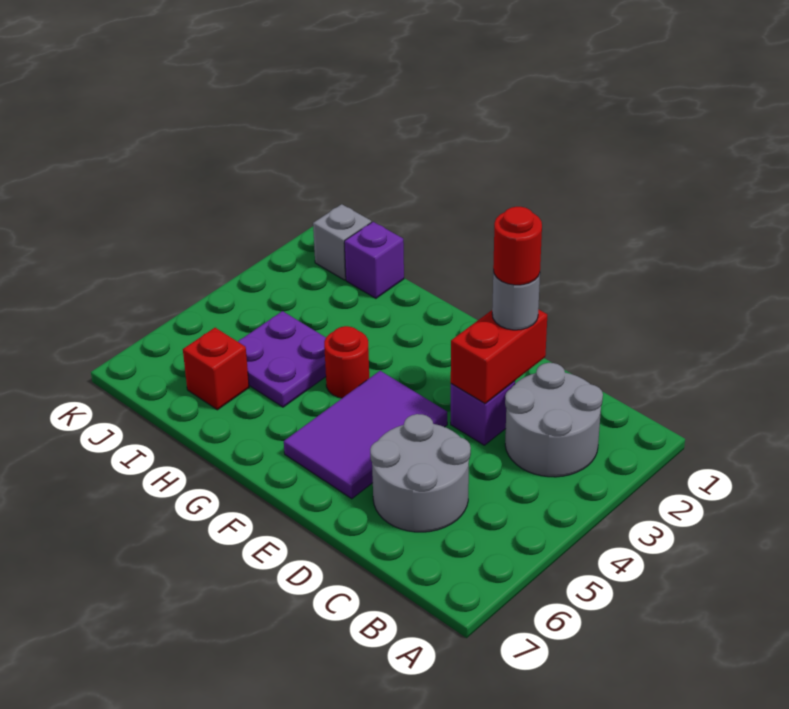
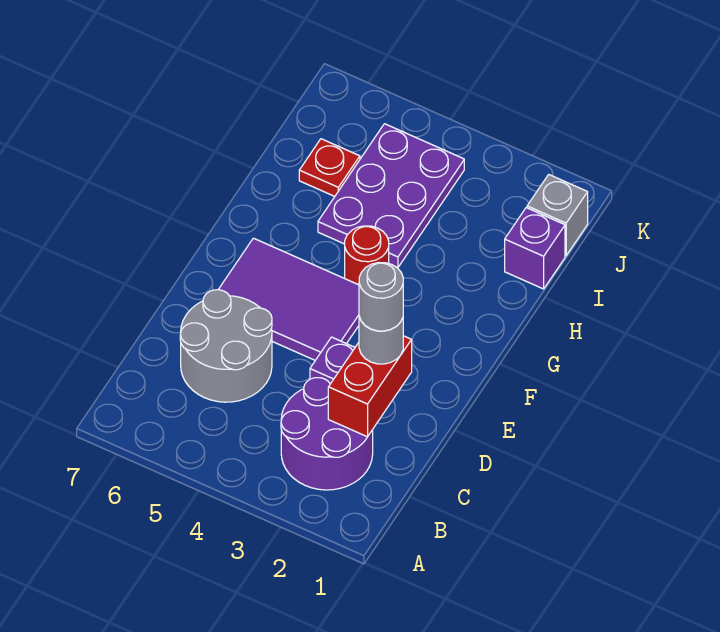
grey round brick B2:C3 level 1 -> purple round brick B2:C3 level 1
red brick D2:D3 level 2 -> red brick C2:D2 level 2
red round brick D2 level 4 -> grey round brick D2 level 4
purple plate H4:I5 level 1 -> purple plate H4:J5 level 1
red brick I6 level 1 -> red plate I6 level 1

